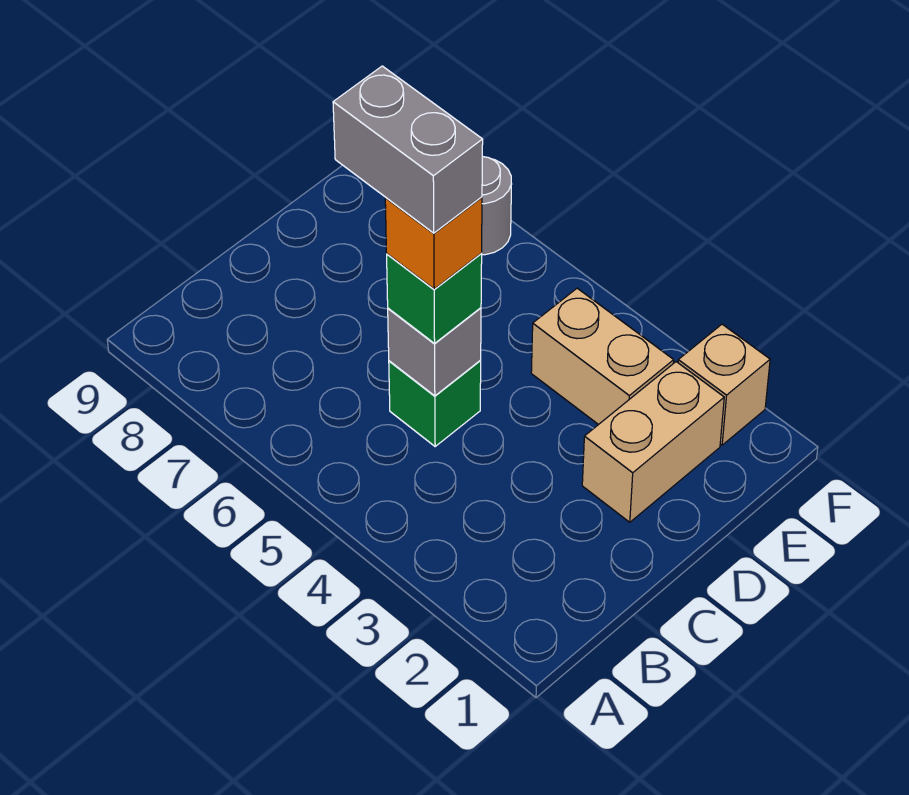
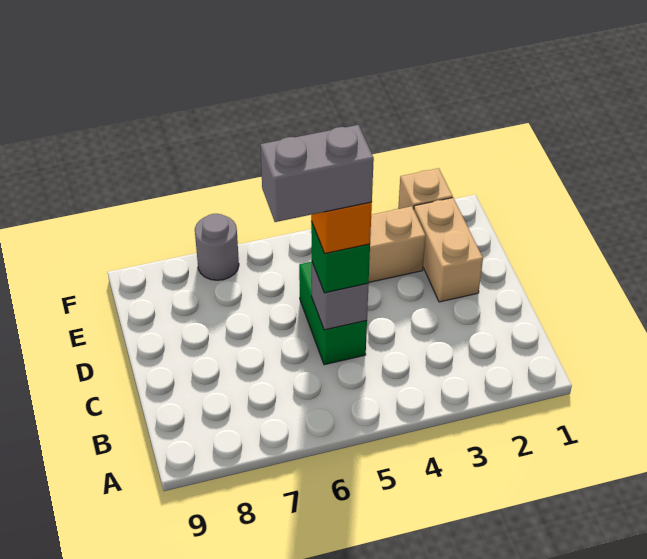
green brick C5 level 1 -> green brick C5:D5 level 1

